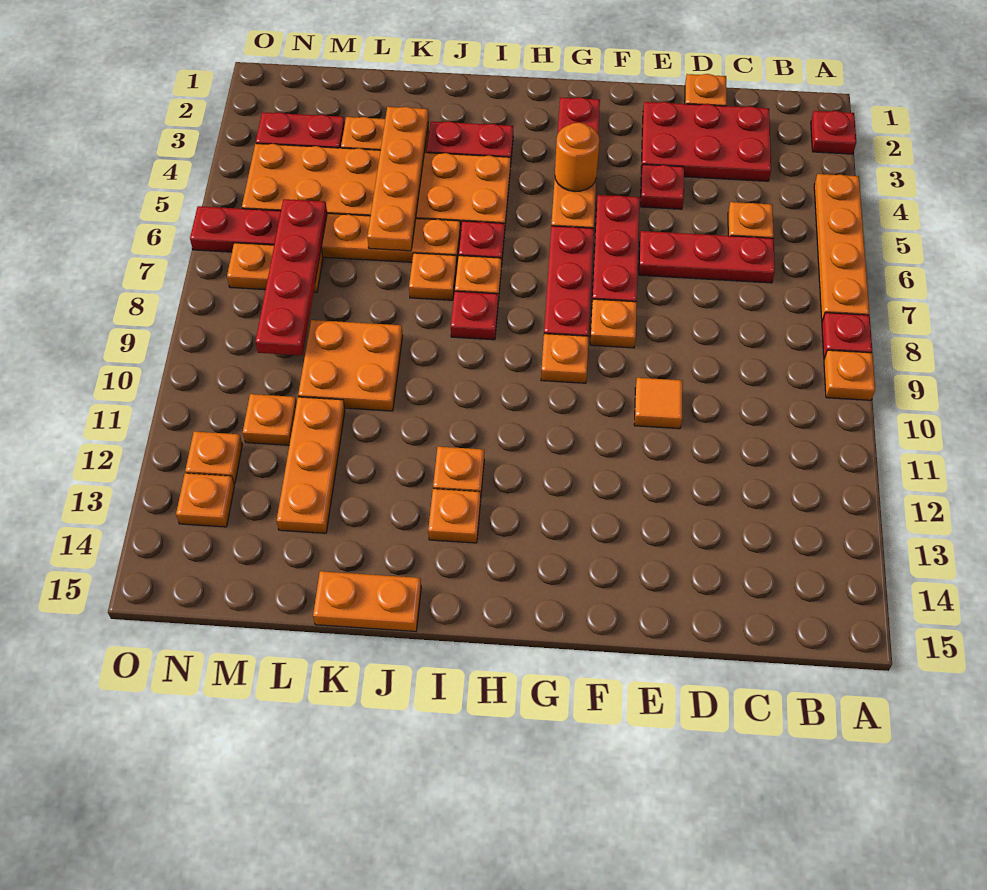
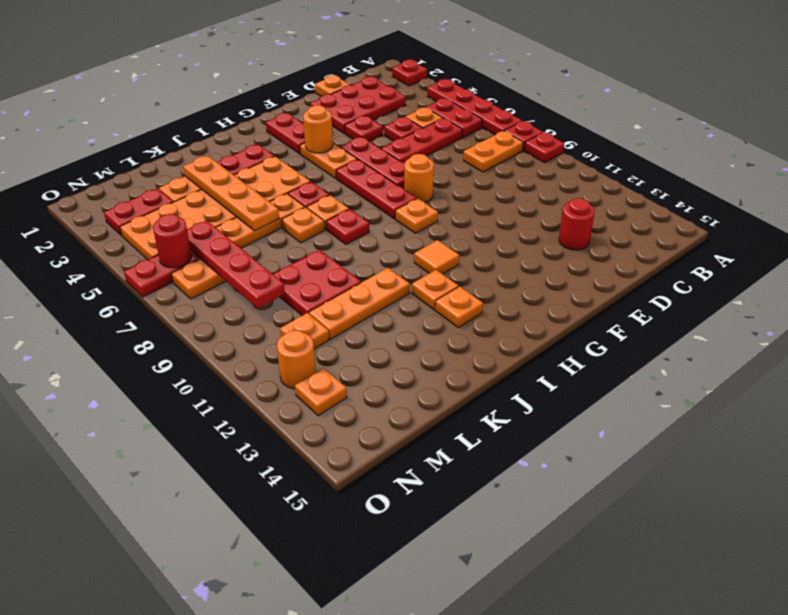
orange plate A4:A7 level 1 -> red plate A4:A7 level 1
orange plate A9 level 1 -> red plate A9 level 1
none -> red plate B5:B6 level 1
none -> red plate D5 level 1
none -> red round brick D13 level 1
orange tile E10 level 1 -> orange tile H11 level 1
orange plate F8 level 1 -> orange round brick F8 level 1
orange plate J15:K15 level 1 -> orange plate B8:C8 level 1
orange plate K9:L10 level 1 -> red plate K9:L10 level 1
orange plate L11:L13 level 1 -> orange plate J11:L11 level 1
none -> red round brick N6 level 2
orange plate N12 level 1 -> orange round brick N12 level 1

